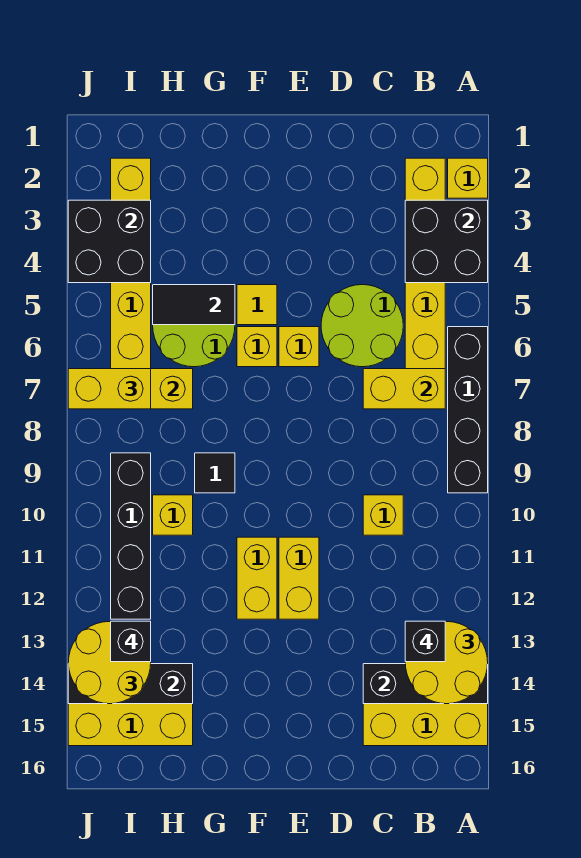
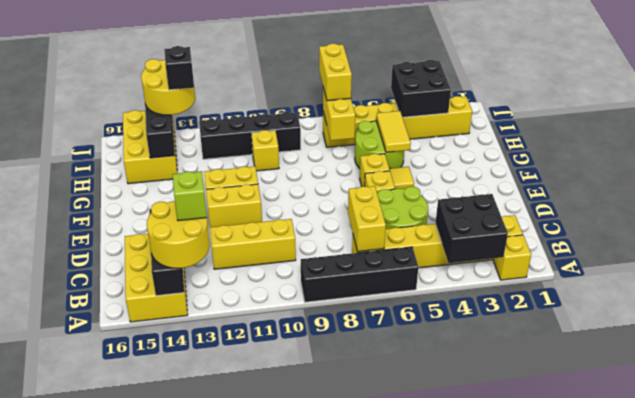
black brick B13 level 4 -> lime brick B13 level 4
yellow brick C10 level 1 -> yellow brick C10:C12 level 1
black tile G5:H5 level 2 -> yellow tile G5:H5 level 2
black tile G9 level 1 -> none

